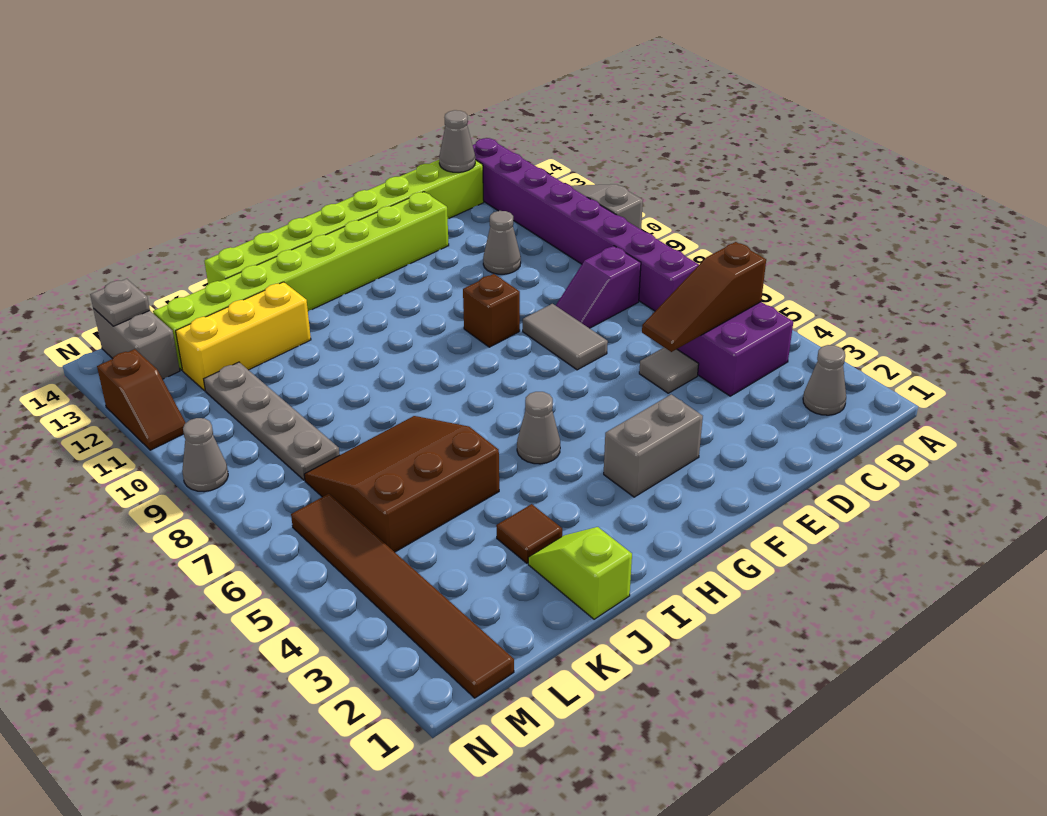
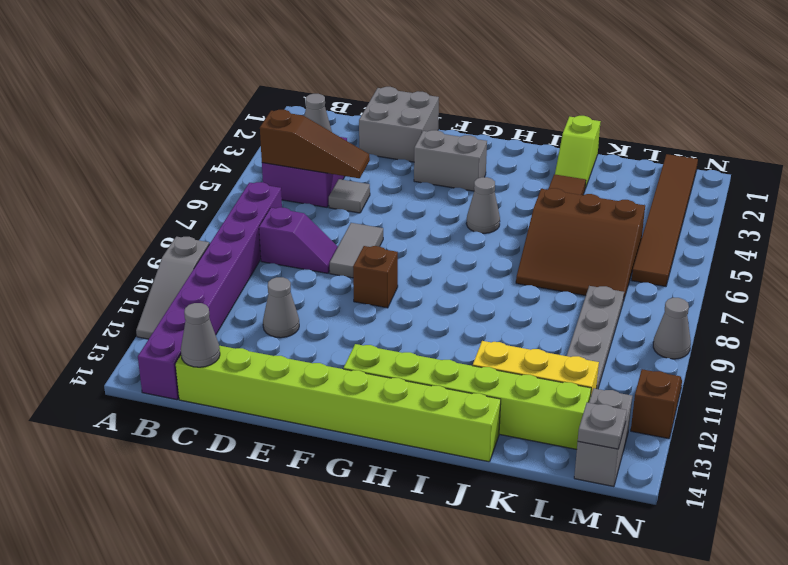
none -> grey brick D1:E2 level 1
lime brick E13:L13 level 1 -> lime brick G13:L13 level 1

